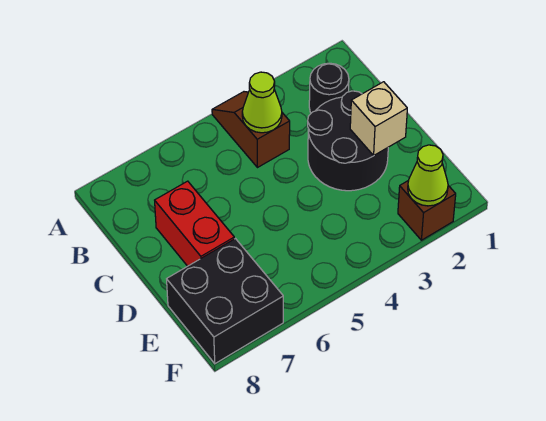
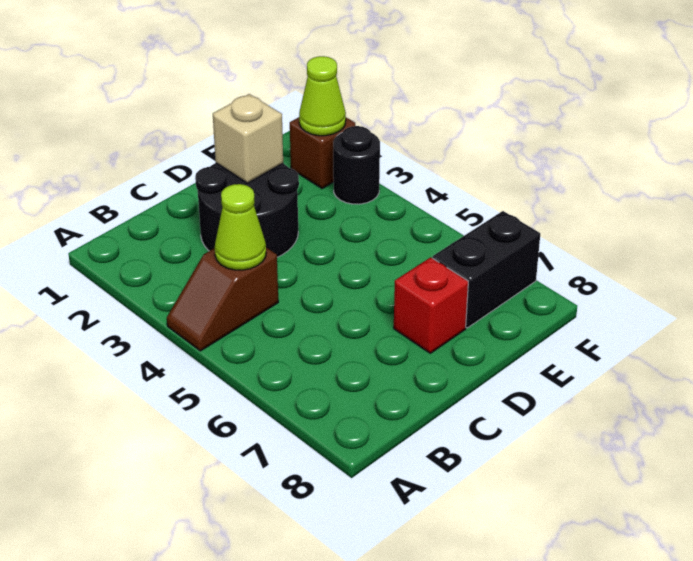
black round brick B2 level 1 -> black round brick F3 level 1
red brick C7:D7 level 1 -> red brick D7 level 1
black brick E7:F8 level 1 -> black brick E7:F7 level 1

